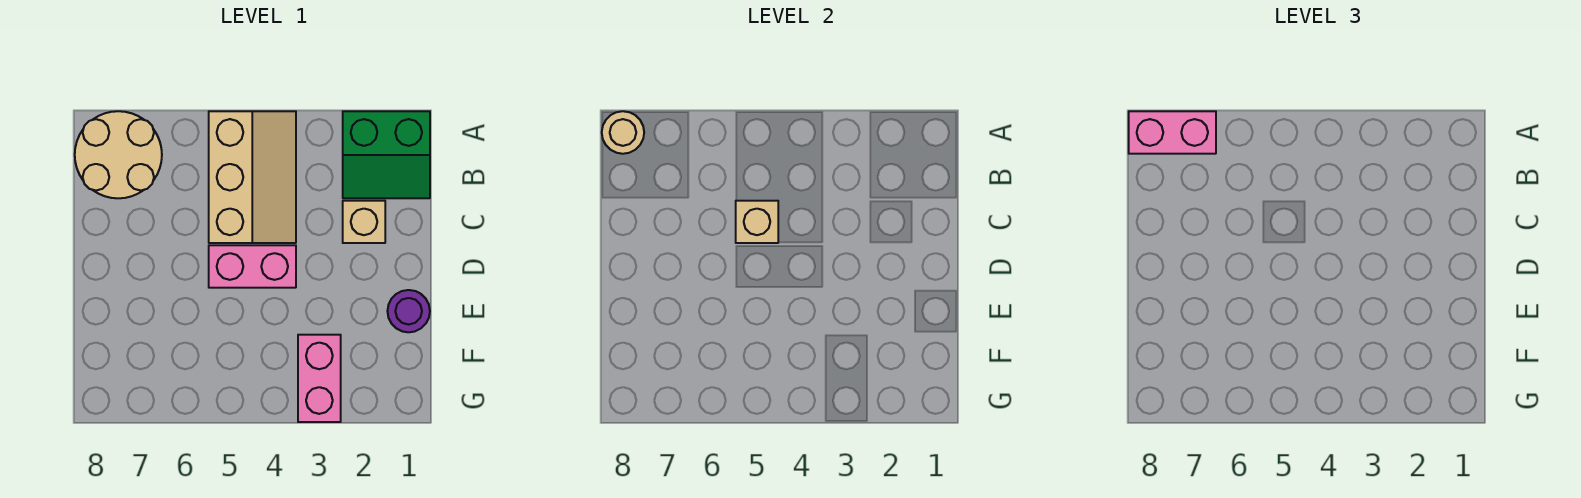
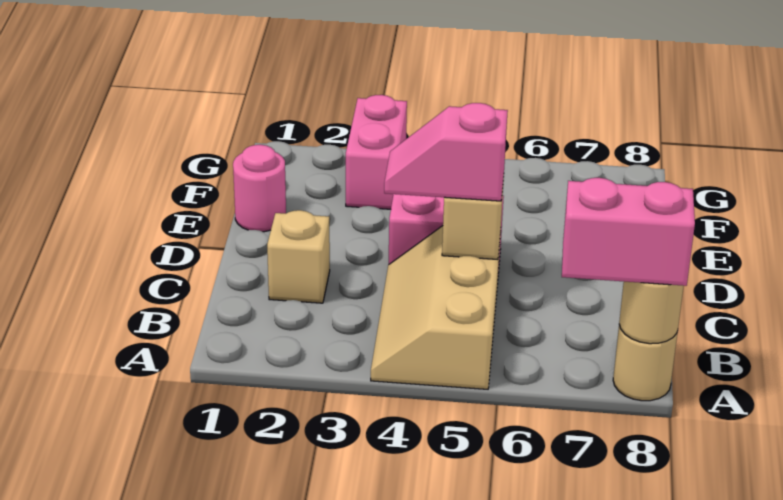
green slope A1:B2 level 1 top A -> none
tan round brick A7:B8 level 1 -> tan round brick A8 level 1
none -> pink slope C4:C5 level 3 top 5
purple round brick E1 level 1 -> pink round brick E1 level 1

